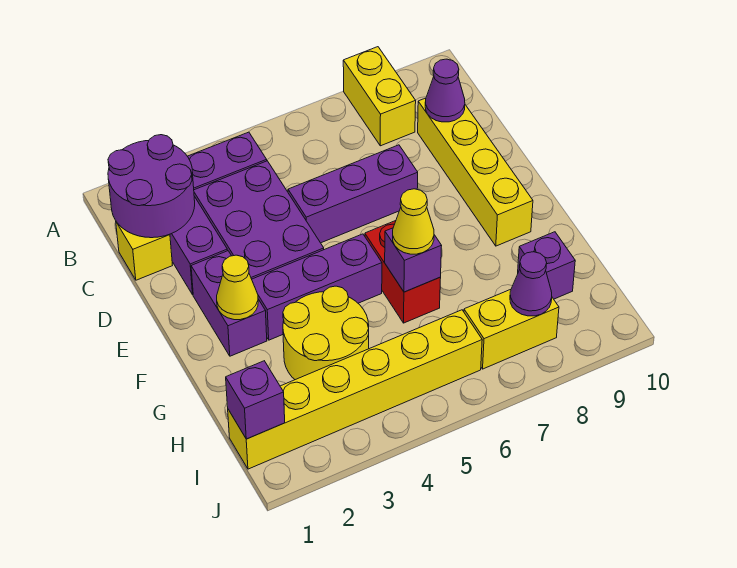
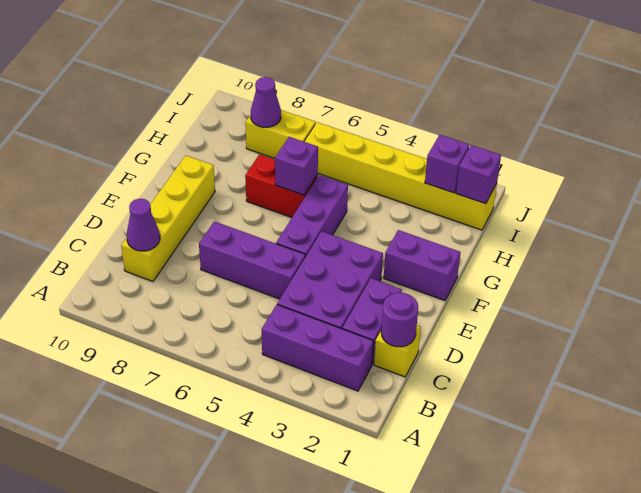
yellow brick A8:B8 level 1 -> none
purple round brick B1:C2 level 2 -> purple round brick C1 level 2
purple brick E2:F2 level 1 -> purple brick F1:F2 level 1
yellow cone F2 level 2 -> none
purple brick F3:F5 level 1 -> purple brick E5:G5 level 1
red brick F6:G6 level 1 -> red brick G6:G7 level 1
yellow round brick G3:H4 level 1 -> none
yellow cone G6 level 3 -> none
purple brick H9 level 1 -> purple brick I2 level 2

